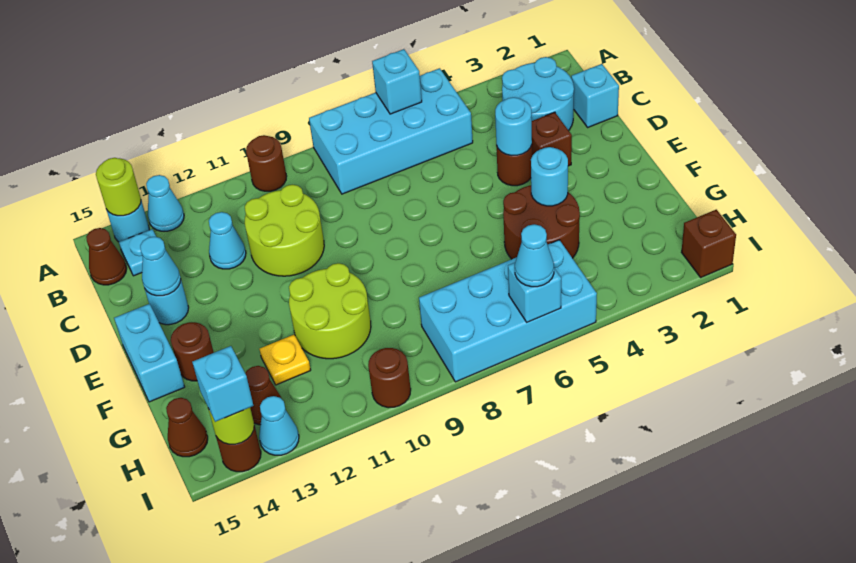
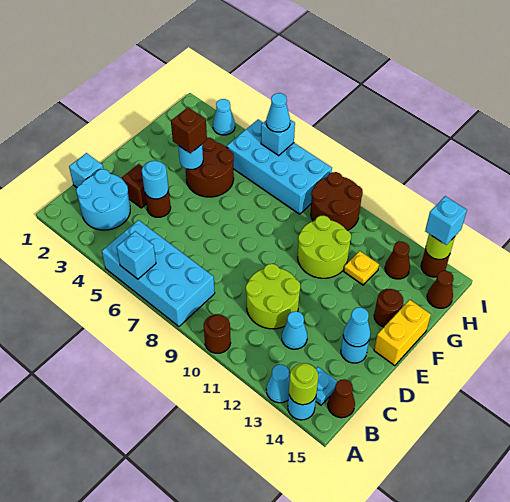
cyan brick E15:F15 level 1 -> yellow brick E15:F15 level 1
brown brick I1 level 1 -> brown brick F4 level 3
brown round brick I10 level 1 -> brown round brick H9:I10 level 1
cyan cone I13 level 1 -> cyan cone I3 level 1

